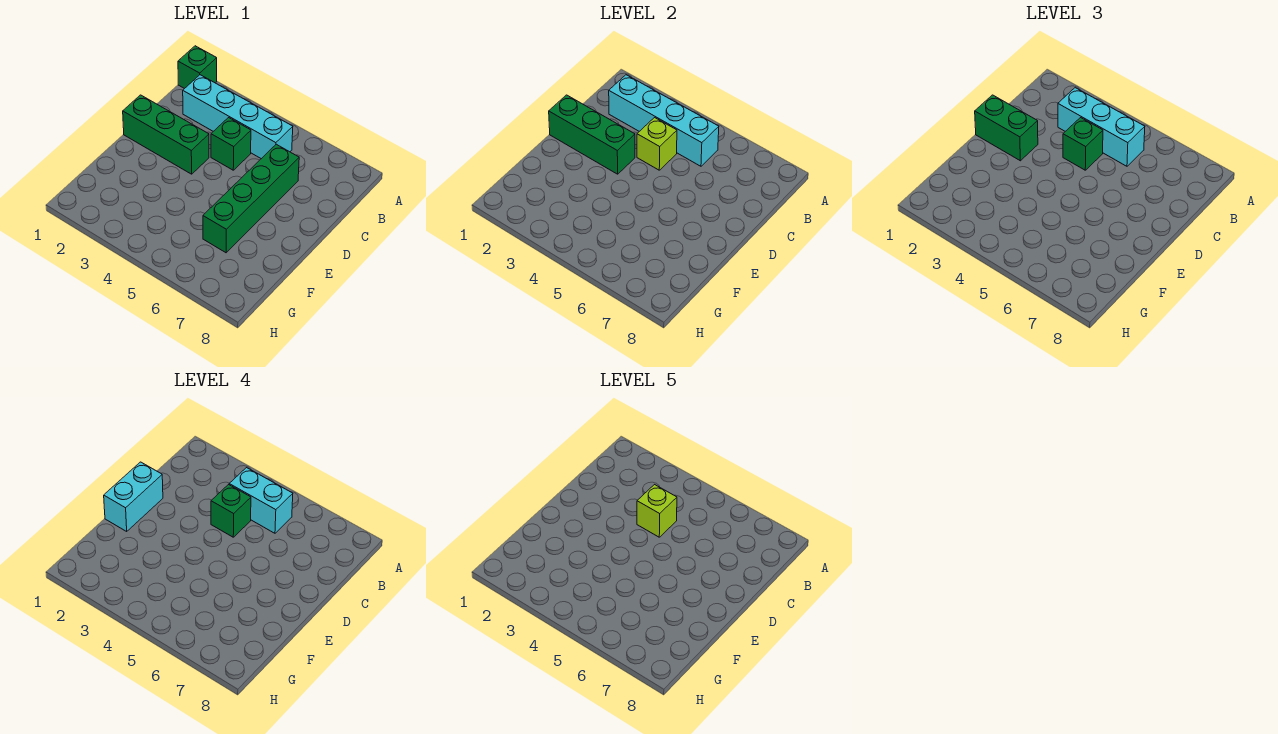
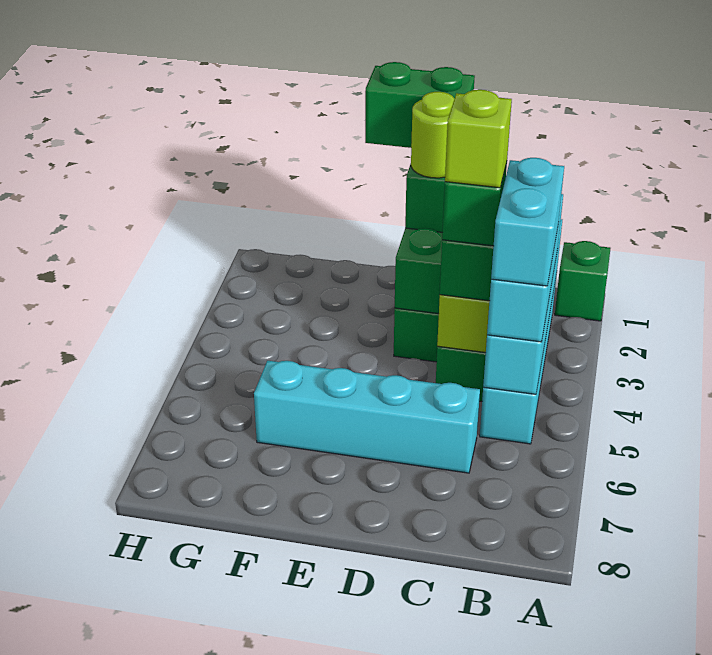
green brick C6:F6 level 1 -> cyan brick C6:F6 level 1
cyan brick D1:E1 level 4 -> green brick D1:E1 level 4
none -> lime round brick D2 level 4

